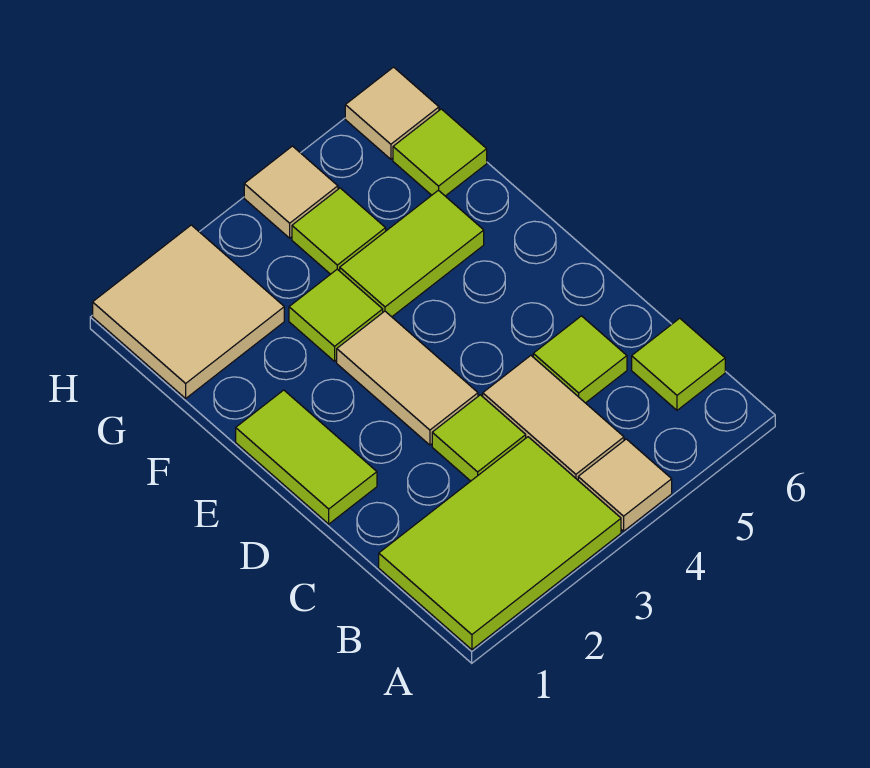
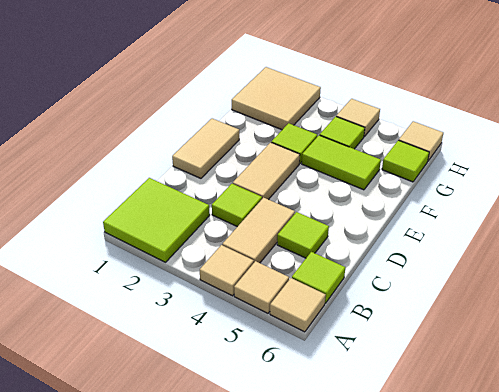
lime tile A1:B3 level 1 -> lime tile A1:B2 level 1
none -> tan tile A5 level 1
none -> tan tile A6 level 1
lime tile D1:E1 level 1 -> tan tile D1:E1 level 1

